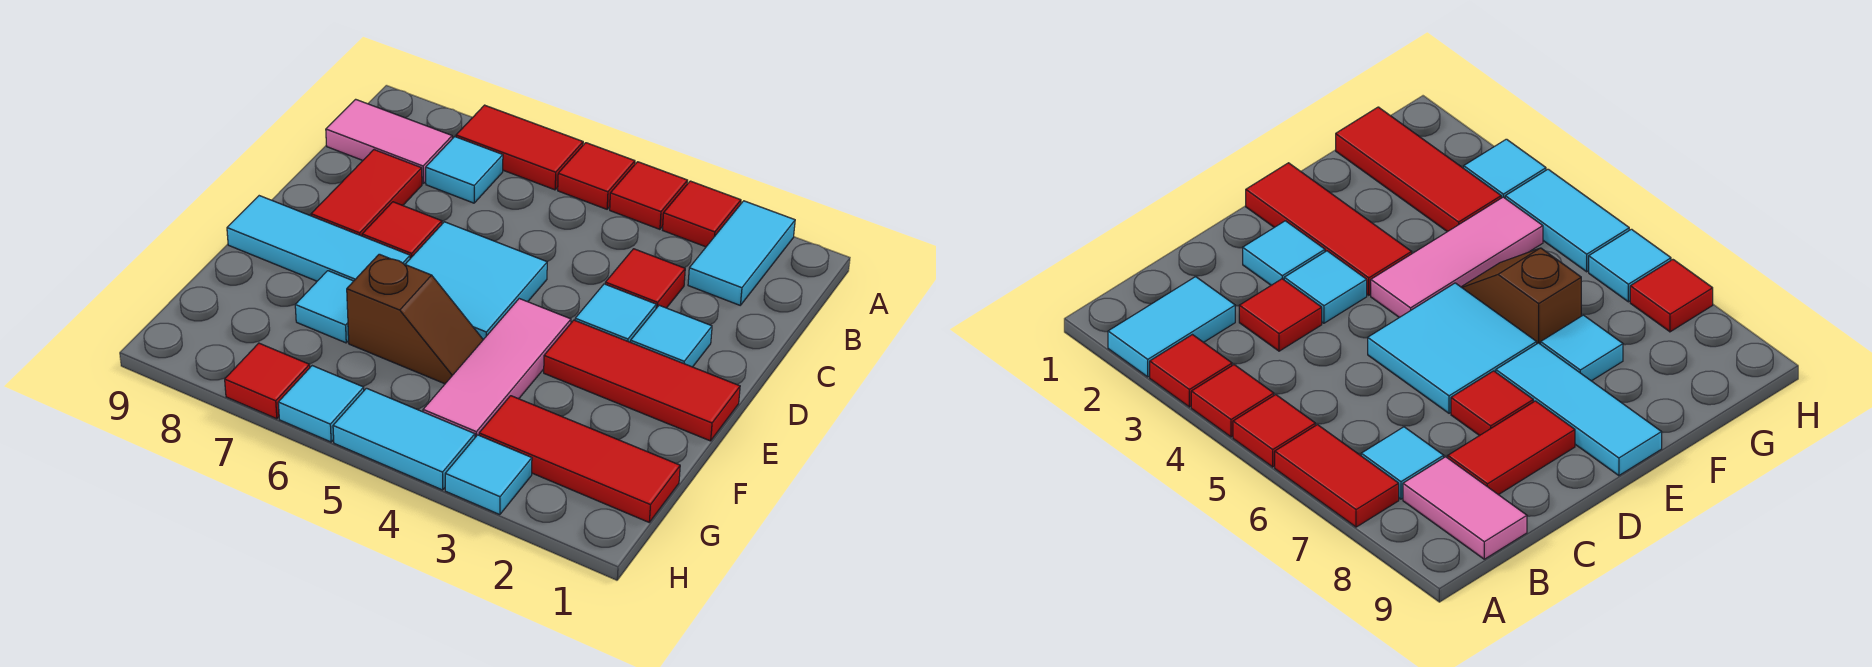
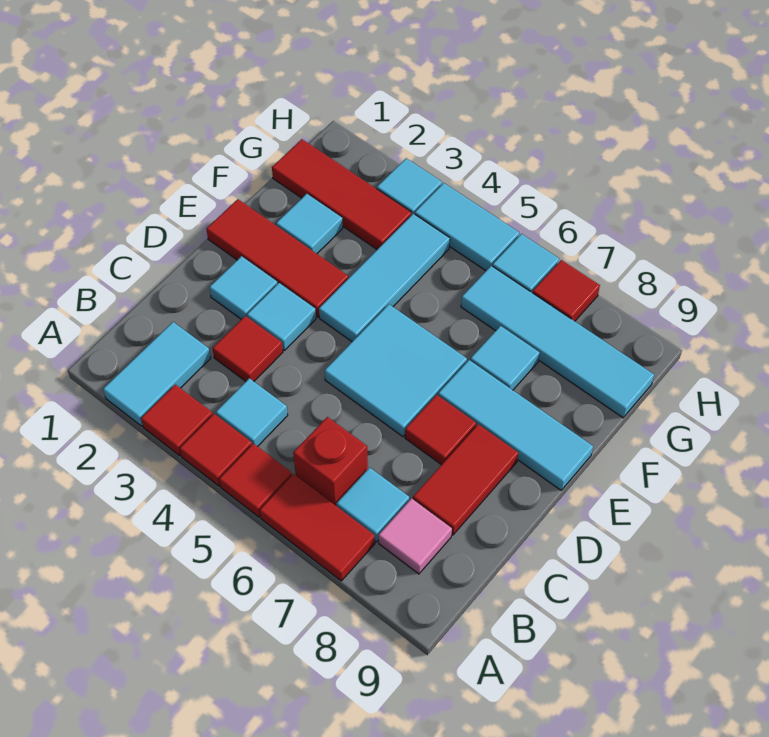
none -> cyan tile B4 level 1
none -> red brick B6 level 1
pink tile B8:B9 level 1 -> pink tile B8 level 1
pink tile E4:G4 level 1 -> cyan tile E4:G4 level 1
none -> cyan tile F2 level 1
brown slope F5:F6 level 1 top 6 -> none
none -> cyan tile G6:G9 level 1

